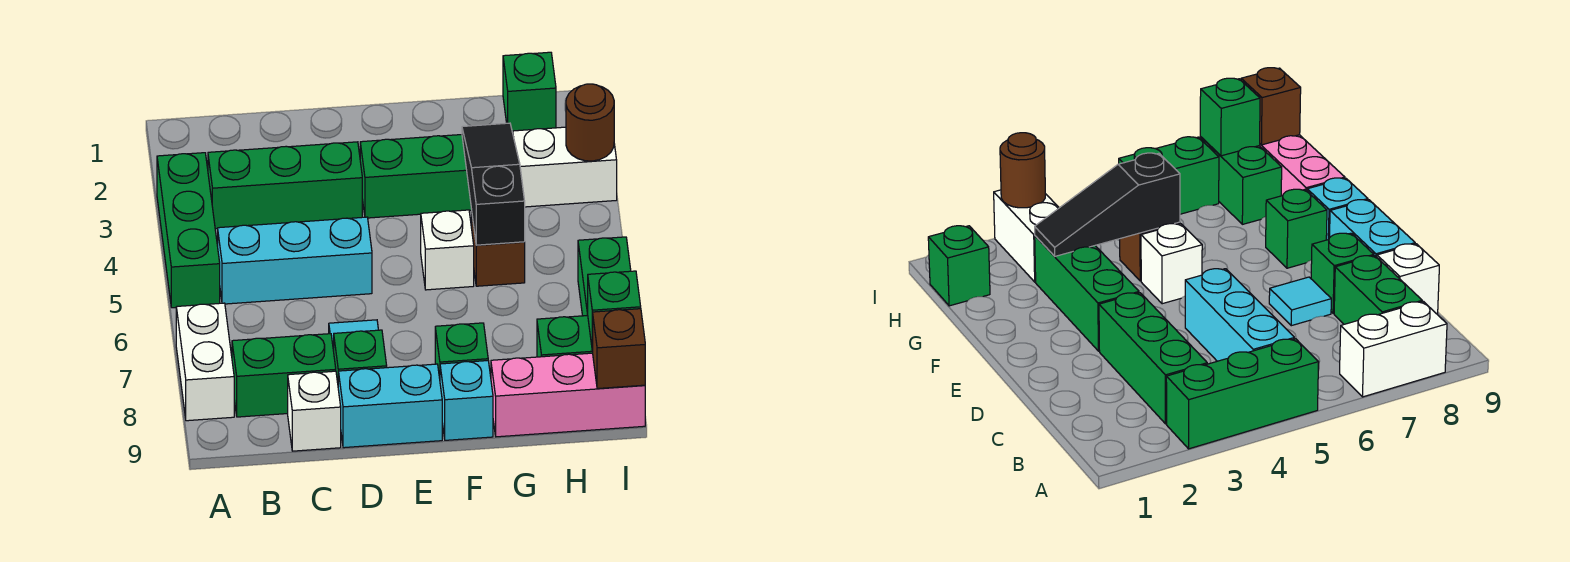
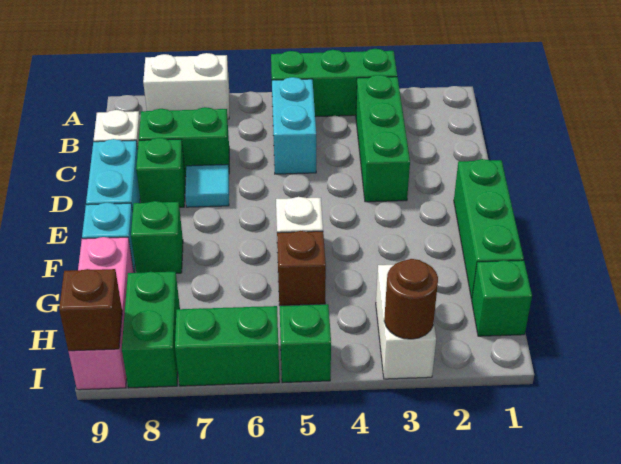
cyan brick B5:D5 level 1 -> cyan brick B5:C5 level 1
green brick B8:C8 level 1 -> green brick C7:C8 level 1
green brick E3:G3 level 1 -> green brick E1:G1 level 1
black slope G3:G5 level 2 top 5 -> none
green brick I8 level 2 -> green brick I5 level 1

